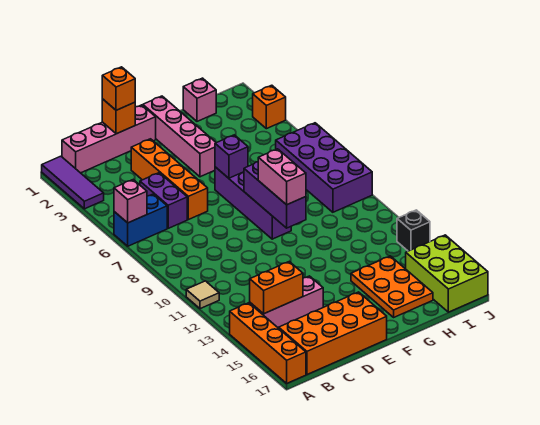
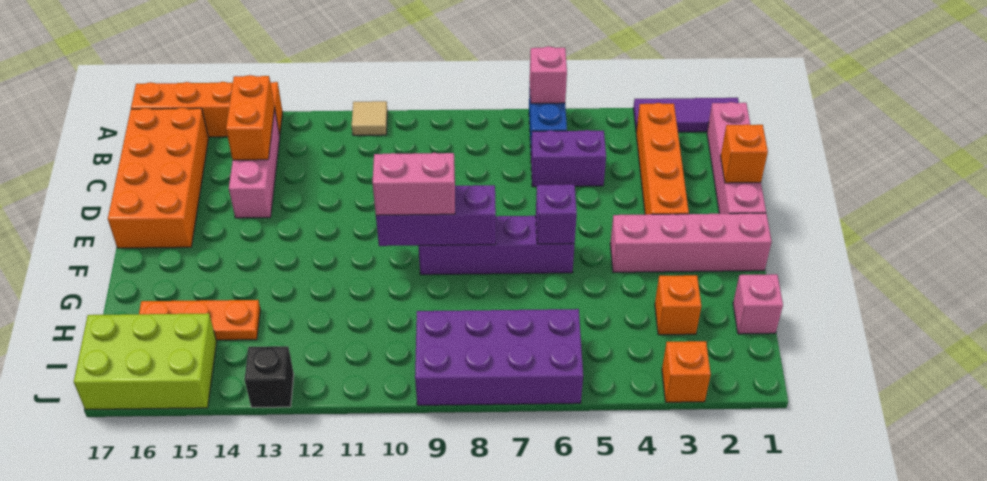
orange brick D1 level 3 -> orange brick H3 level 1
orange brick D3:D6 level 1 -> orange brick B3:E3 level 1
orange plate G14:H16 level 1 -> orange plate H14:H16 level 1

